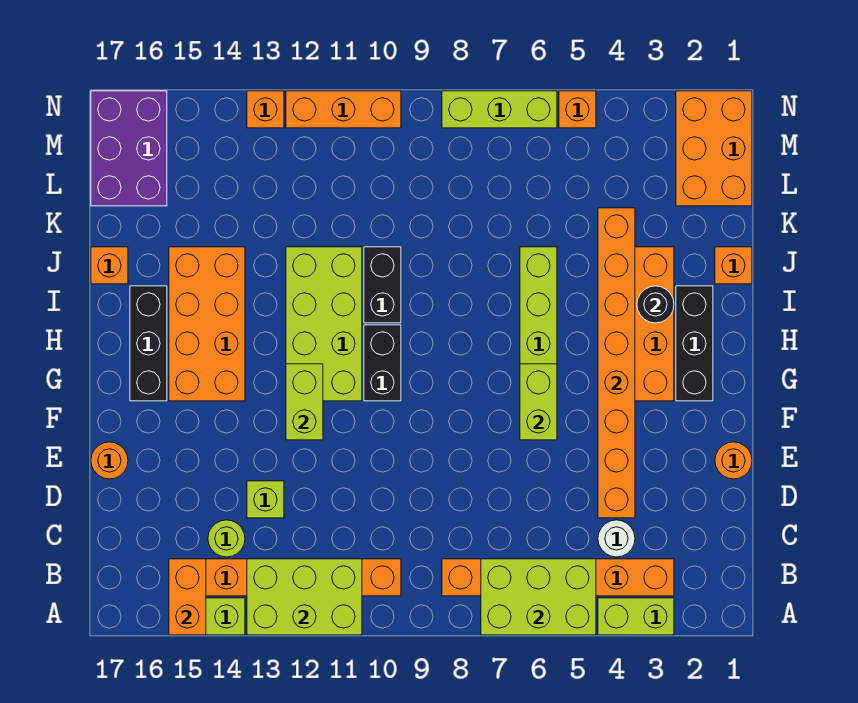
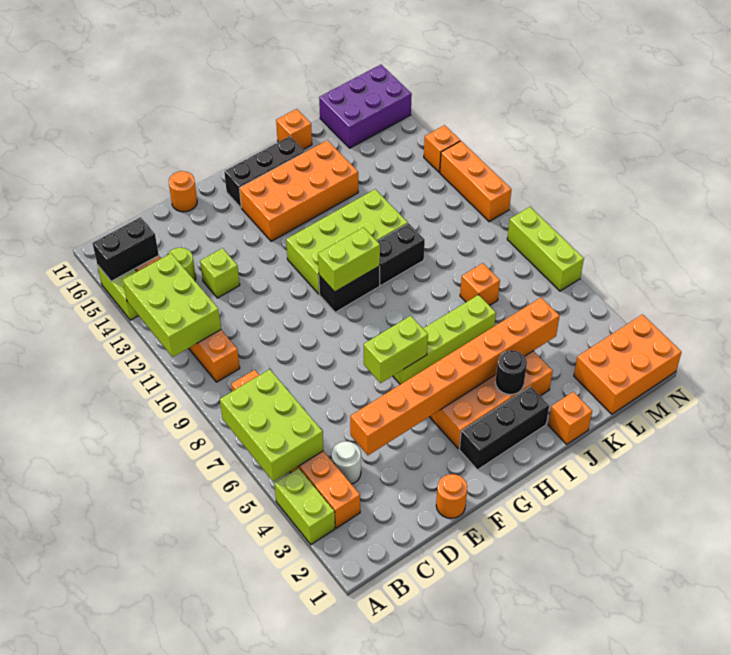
orange brick A15:B15 level 2 -> black brick A15:B15 level 2
lime brick F12:G12 level 2 -> lime brick G10:H10 level 2
orange brick N5 level 1 -> orange brick K7 level 1

